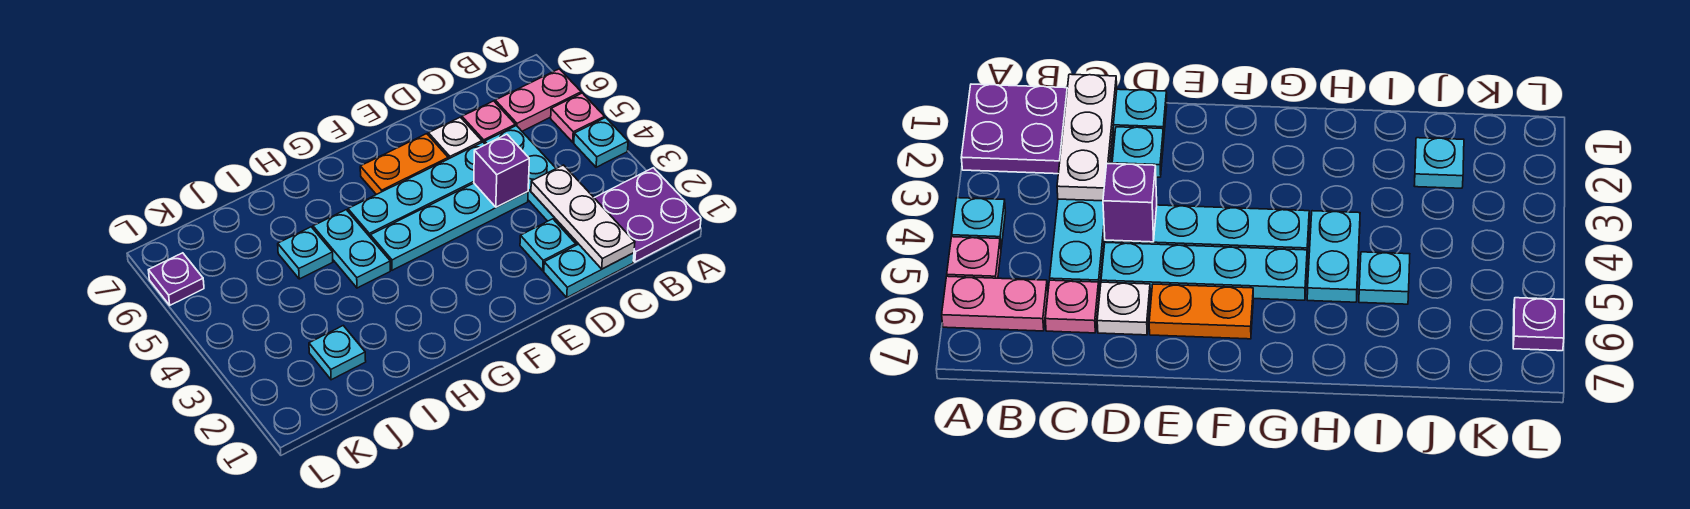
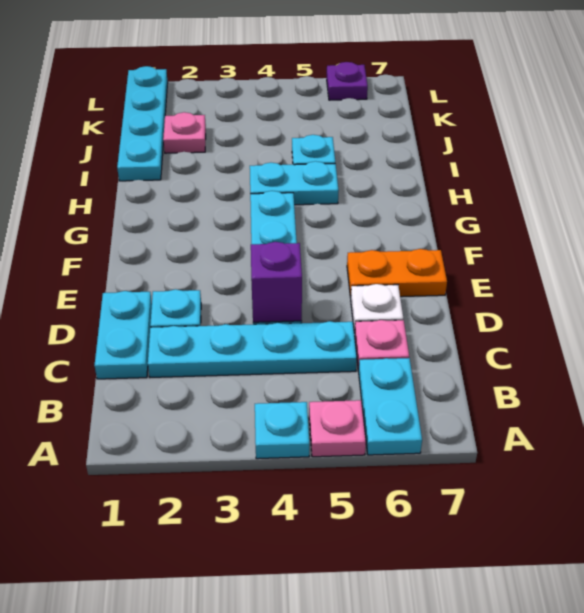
purple plate A1:B2 level 1 -> none
pink plate A6:B6 level 1 -> cyan plate A6:B6 level 1
white plate C1:C3 level 2 -> none
cyan plate D5:G5 level 1 -> cyan plate I1:L1 level 1
orange plate E6:F6 level 1 -> orange plate E6:E7 level 1
cyan plate J2 level 1 -> pink plate J2 level 1

